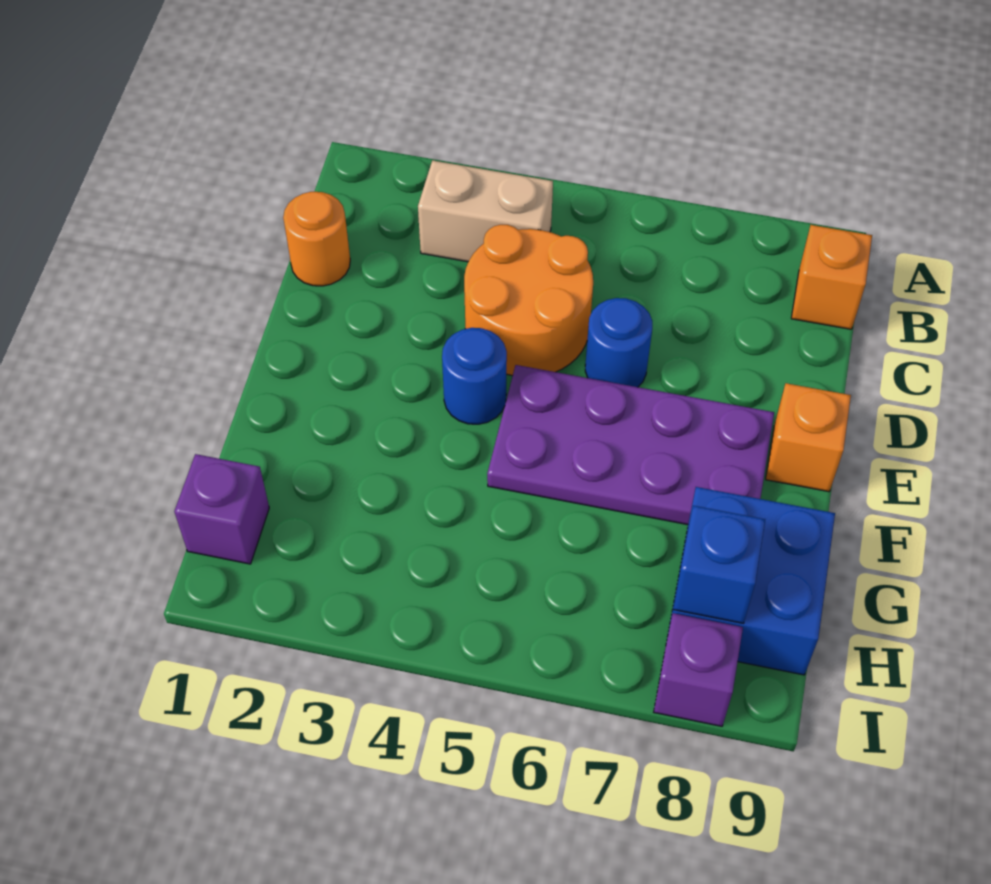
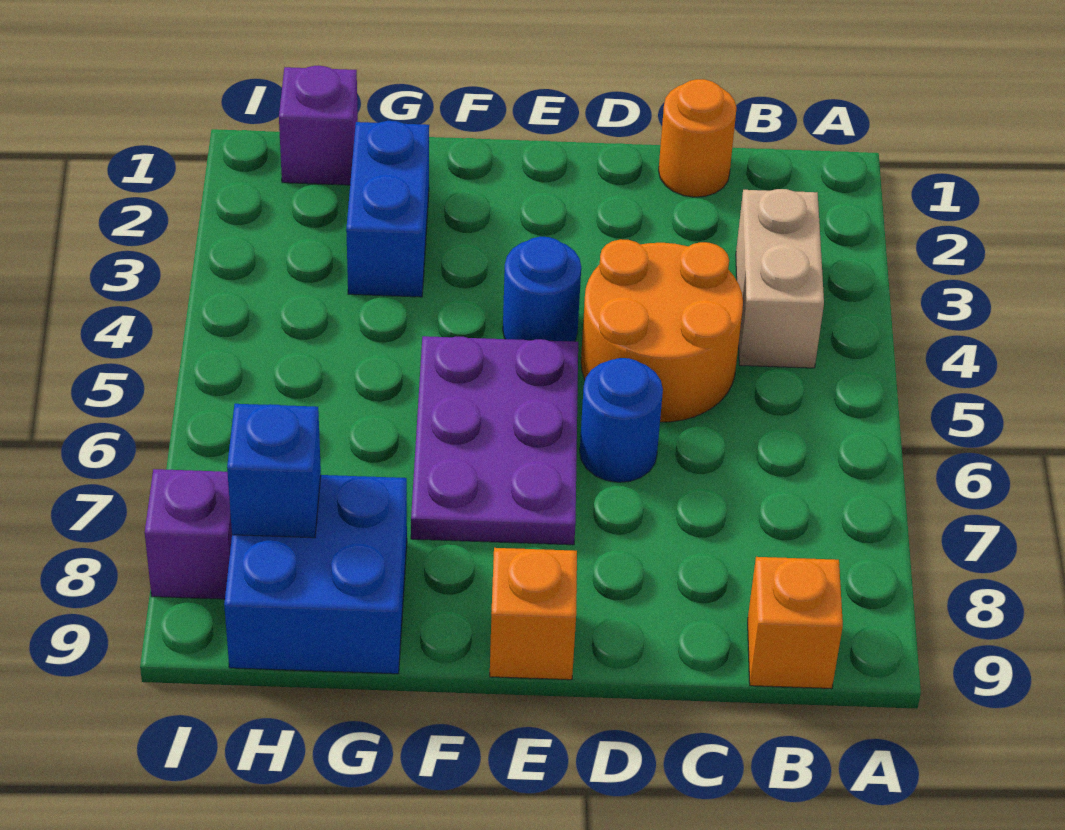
purple plate E5:F8 level 1 -> purple plate E5:F7 level 1
none -> blue brick G2:G3 level 1

